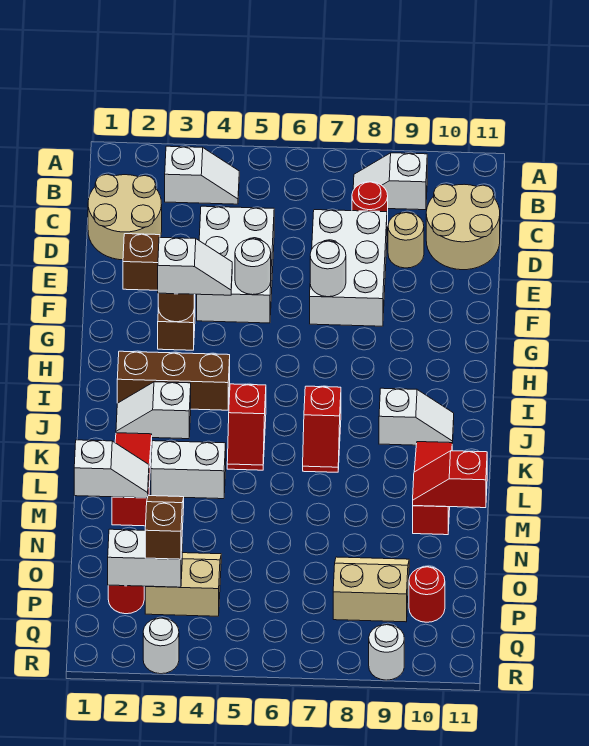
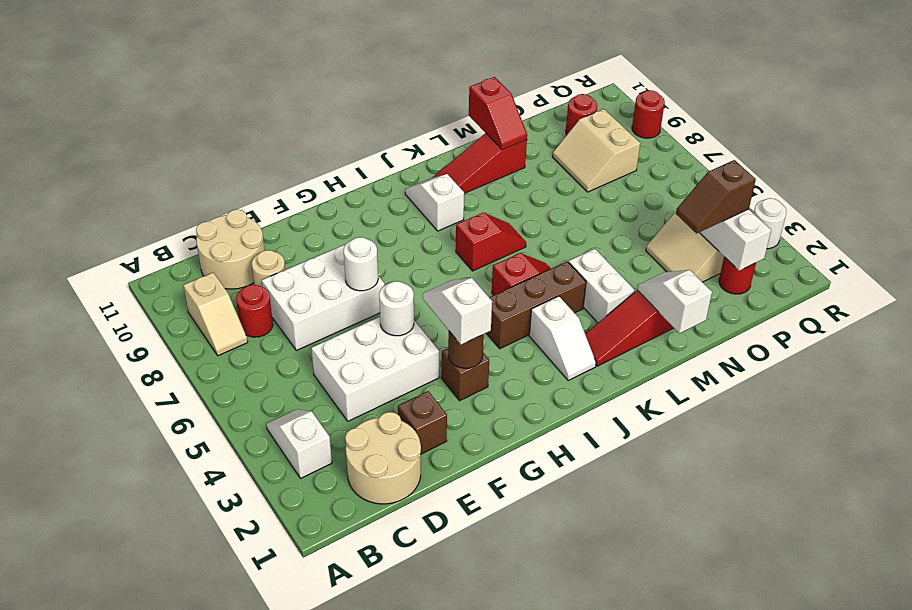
white slope B8:B9 level 1 top 9 -> tan slope B8:B9 level 1 top 9
brown brick I2:I4 level 1 -> brown brick I4:K4 level 1
white round brick R9 level 1 -> red round brick R9 level 1

